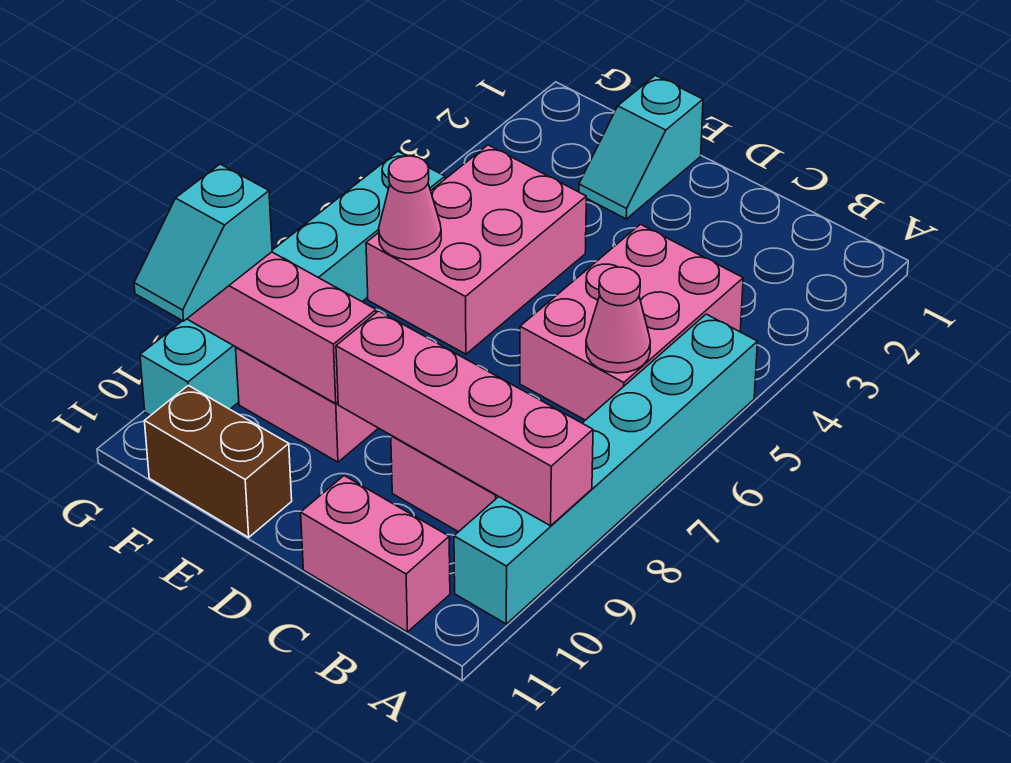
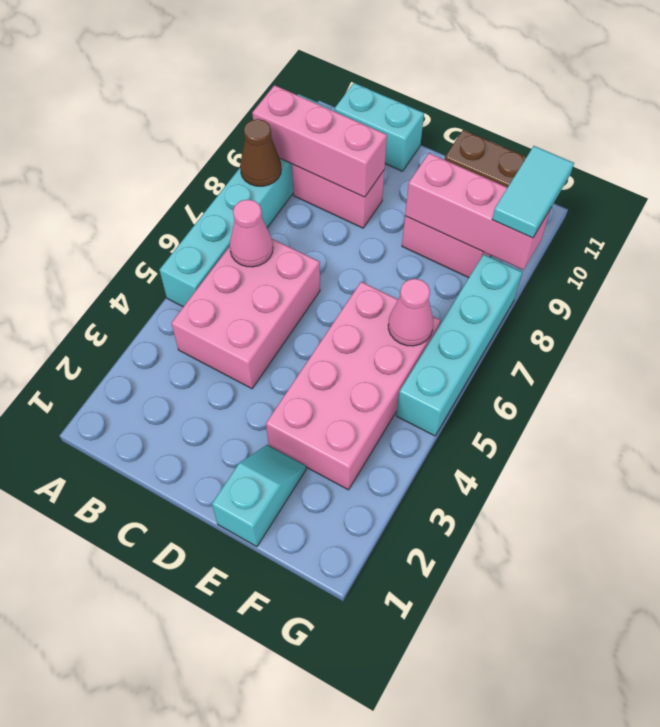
none -> brown cone A8 level 2
pink brick A9:D9 level 2 -> pink brick A9:C9 level 2
pink brick B11:C11 level 1 -> cyan brick B11:C11 level 1
pink brick E4:F6 level 1 -> pink brick E3:F6 level 1
cyan brick G5:G10 level 1 -> cyan brick G5:G8 level 1
cyan slope G9:G10 level 3 top 9 -> cyan tile G9:G10 level 3

